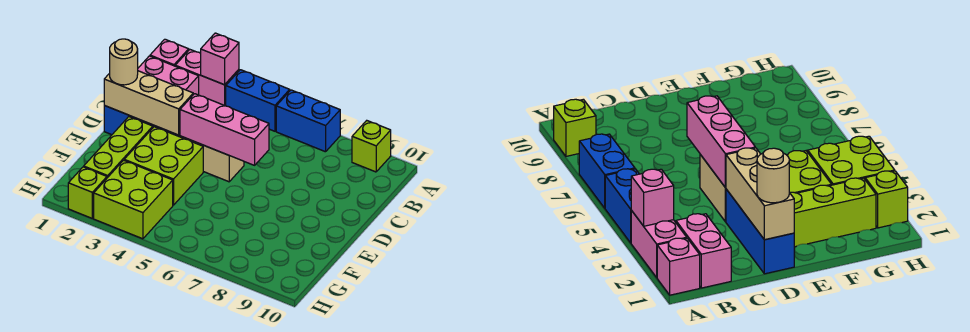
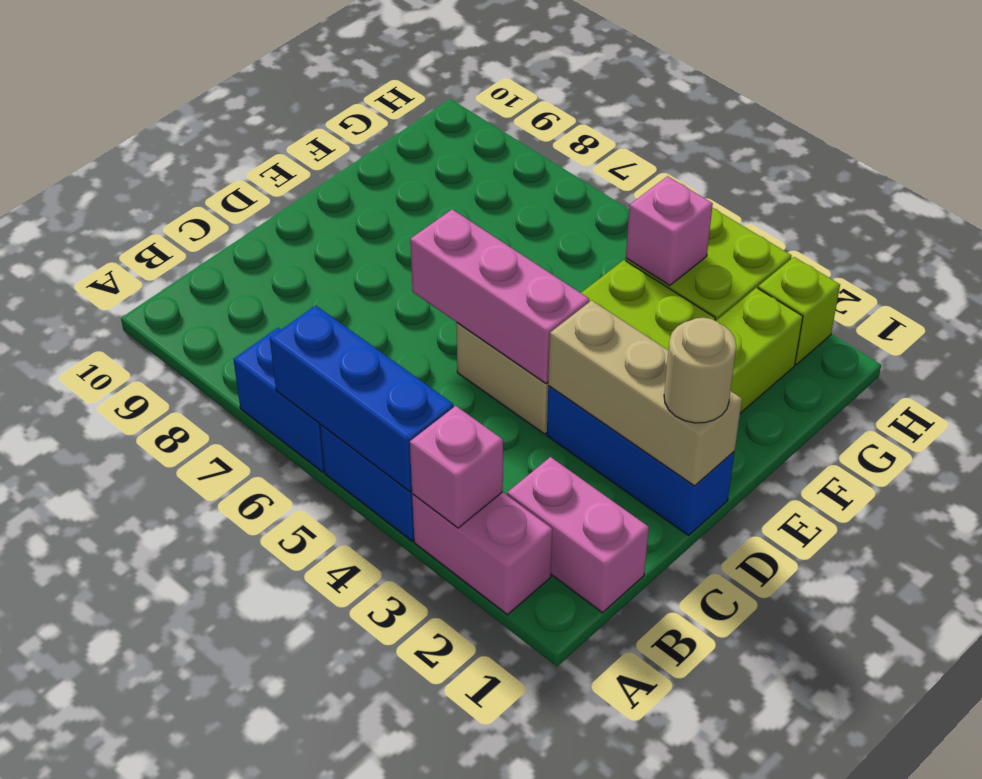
pink brick A1 level 1 -> pink brick G4 level 2
none -> blue brick A4:A6 level 2
lime brick A9 level 1 -> none

